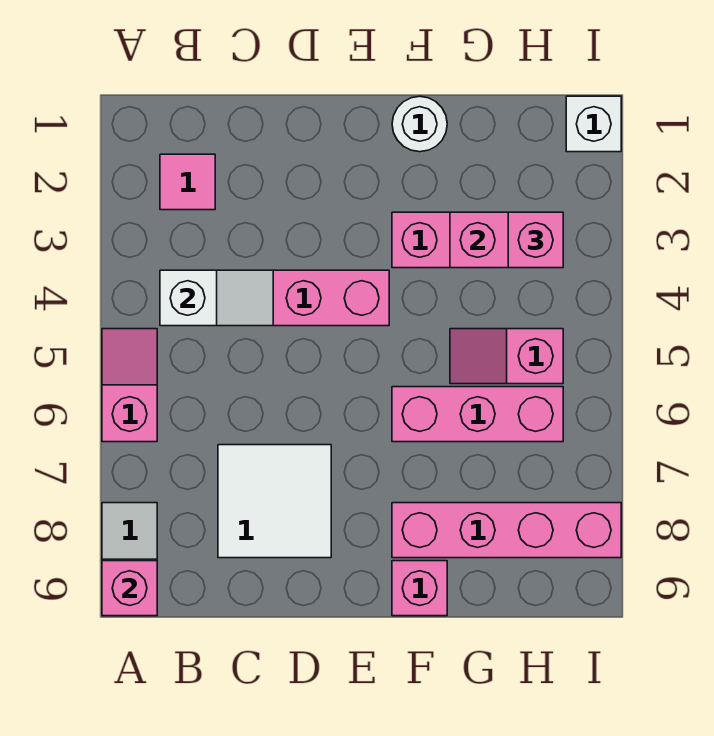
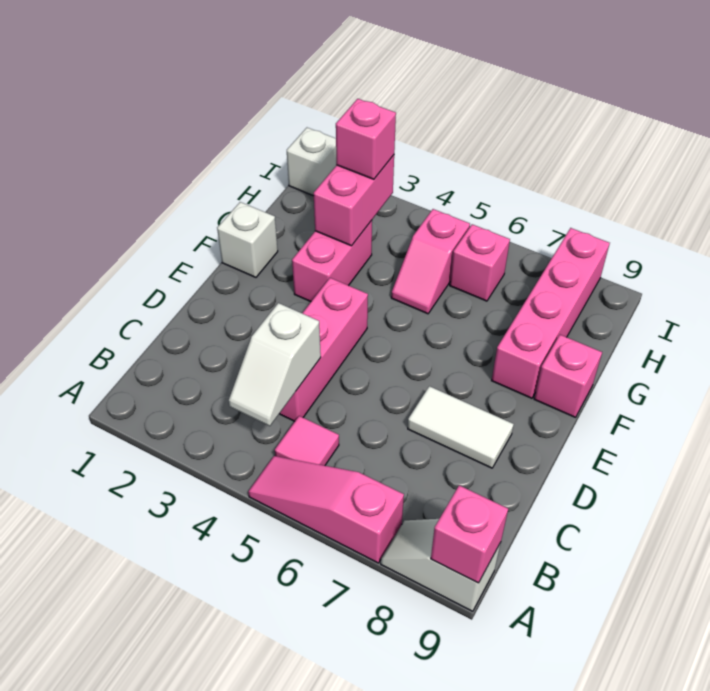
pink slope A5:A6 level 1 top 6 -> pink slope A5:A7 level 1 top 7
pink tile B2 level 1 -> pink tile B5 level 1
white slope B4:C4 level 2 top B -> white slope B4:C4 level 2 top C
white tile C7:D8 level 1 -> white tile D7:D8 level 1
white round brick F1 level 1 -> white brick F1 level 1
pink brick F6:H6 level 1 -> pink brick H6 level 1

